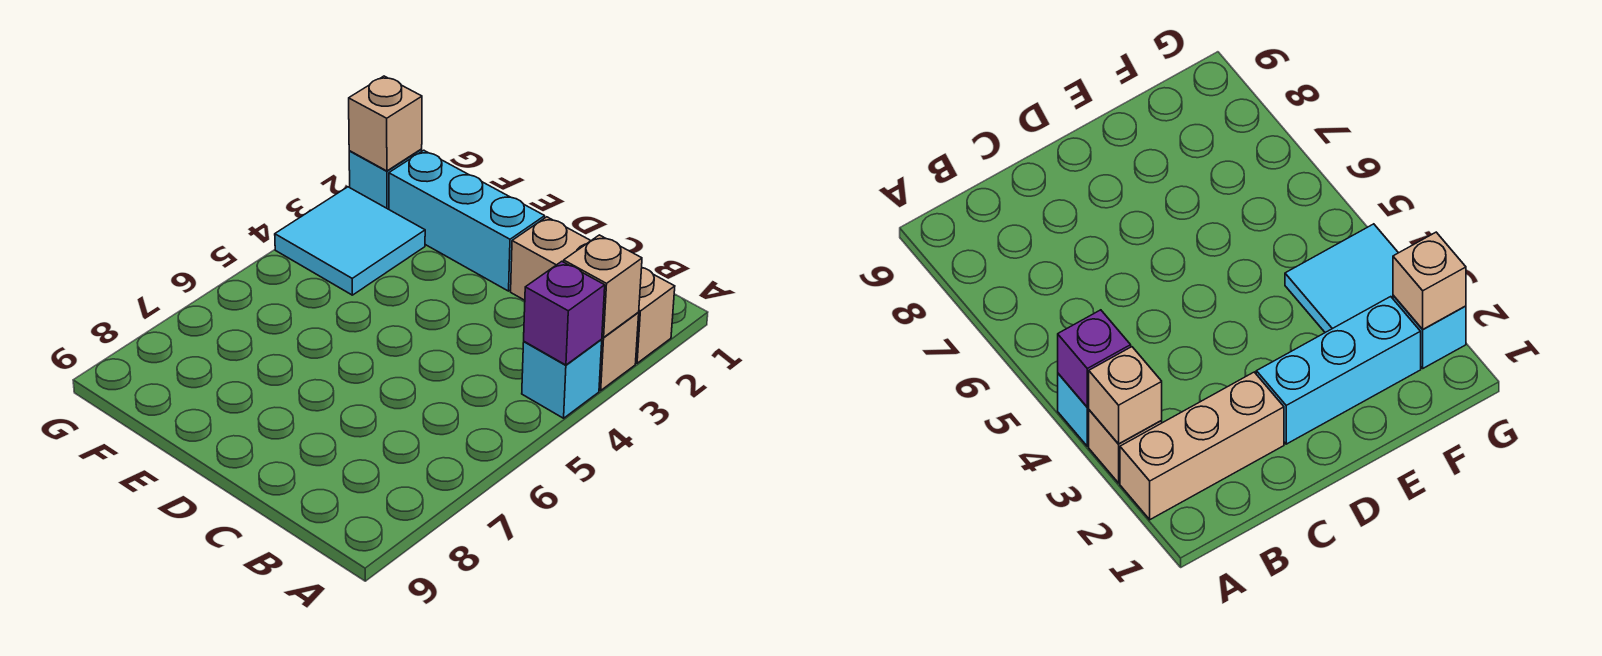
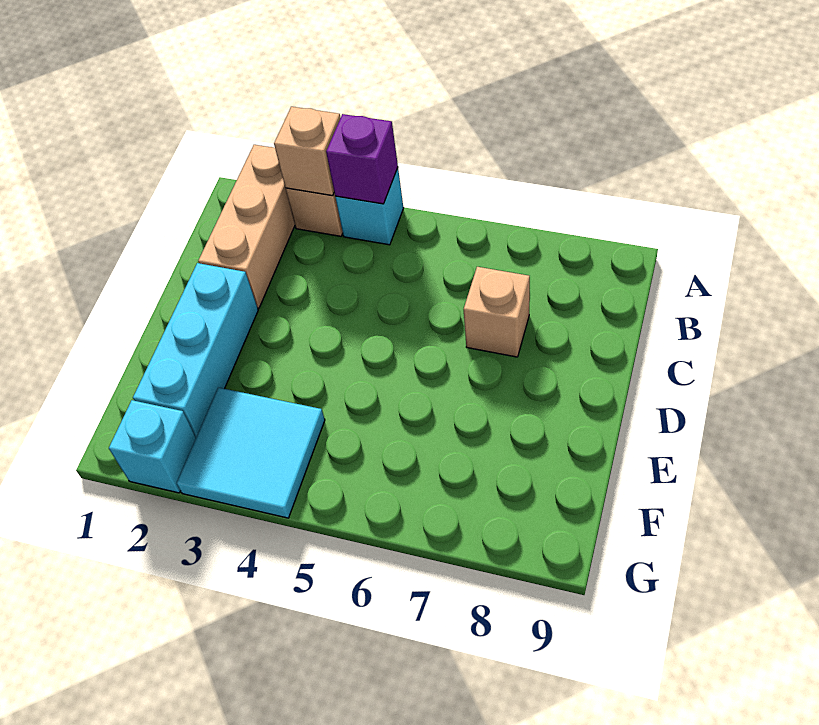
tan brick G2 level 2 -> tan brick C7 level 1

